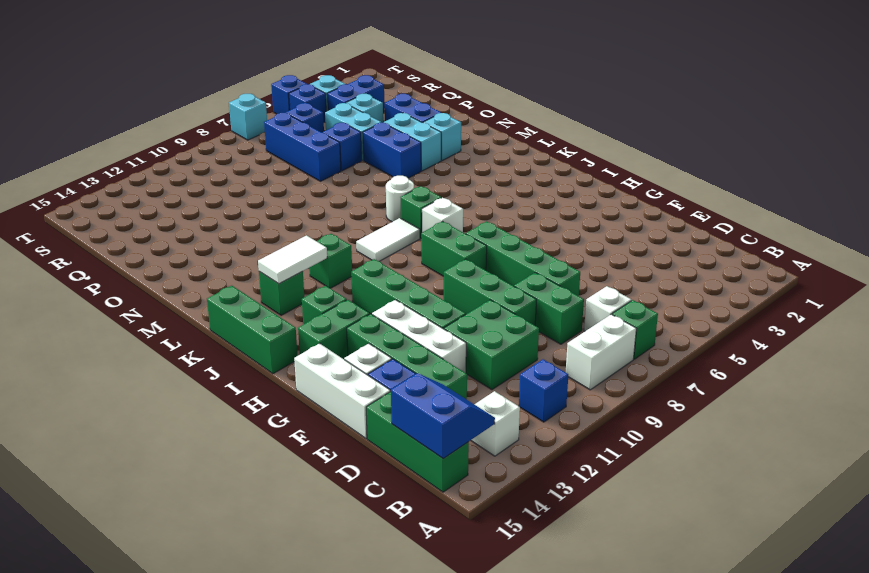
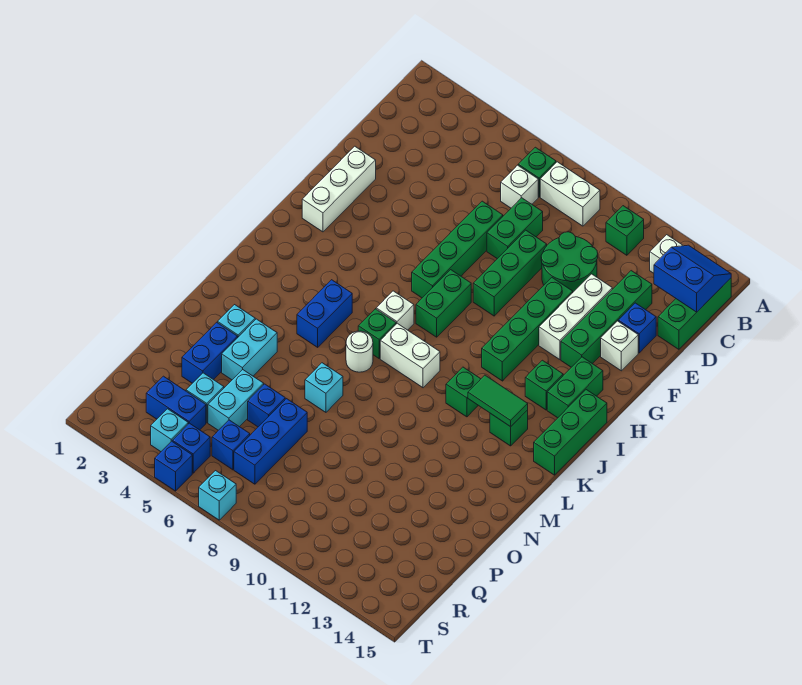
blue brick B11 level 1 -> green brick B11 level 1
blue slope B14:C15 level 2 top 15 -> blue slope B14:C15 level 2 top C
green brick D10:E11 level 1 -> green round brick D10:E11 level 1
white brick E15:G15 level 1 -> white brick F2:H2 level 1
green brick H13:H14 level 1 -> green brick H14:I14 level 1
white tile K8:K9 level 1 -> white brick K8:K9 level 1
white tile K12:K13 level 2 -> green tile K12:K13 level 2
blue brick N5:O5 level 1 -> blue brick K5:L5 level 1
none -> cyan brick N7 level 1

